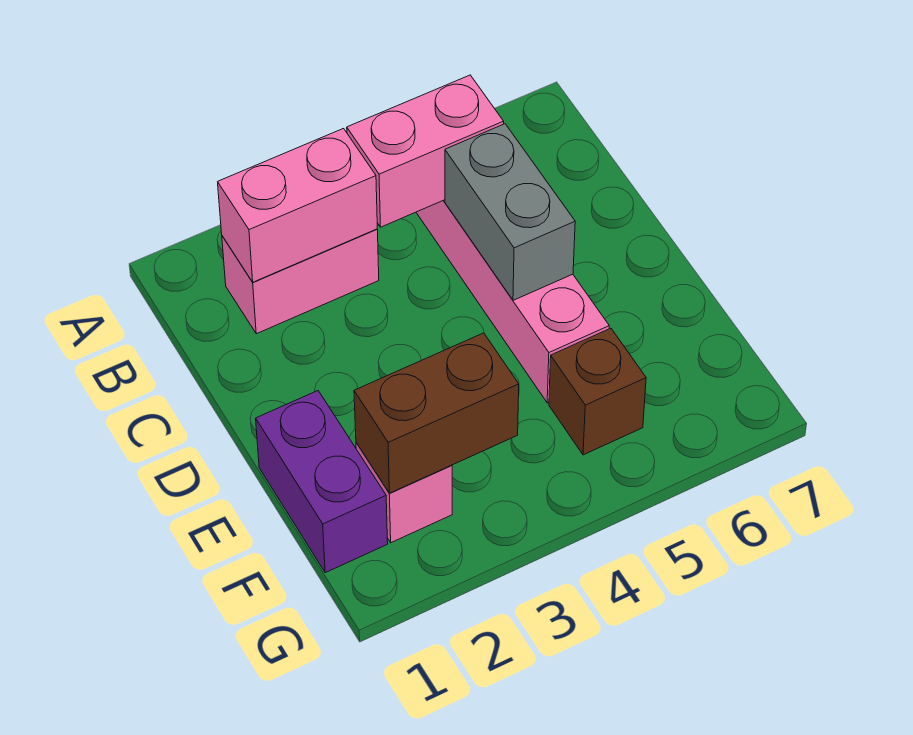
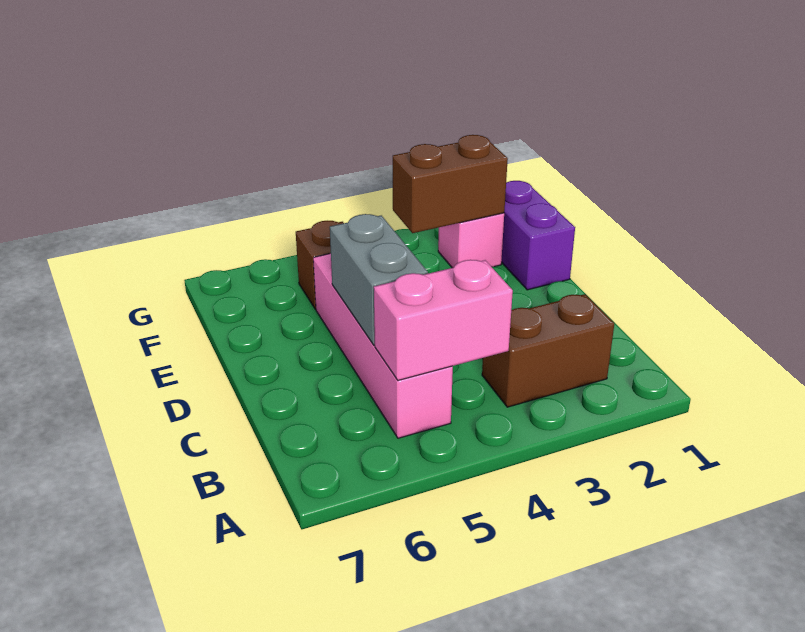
pink brick B2:B3 level 1 -> brown brick B2:B3 level 1
pink brick B2:B3 level 2 -> none

